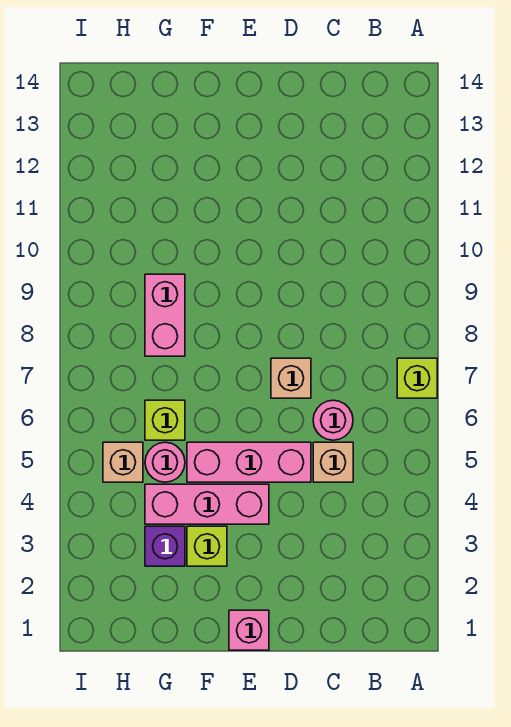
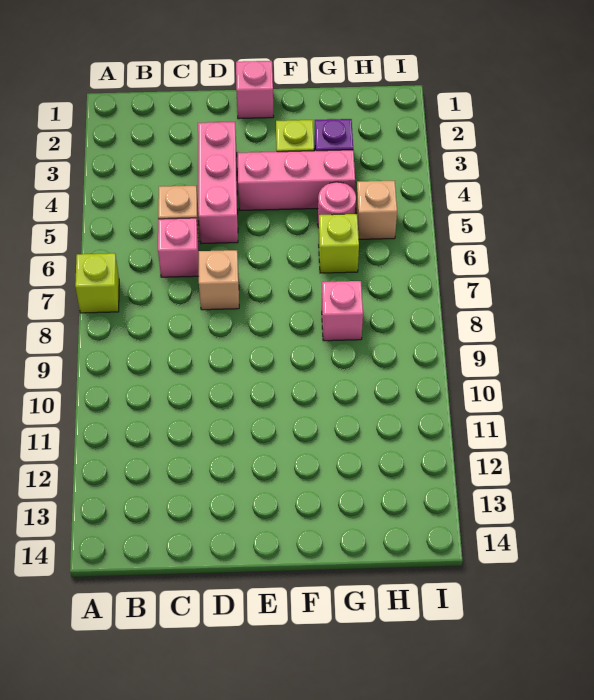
pink round brick C6 level 1 -> pink brick C6 level 1
pink brick D5:F5 level 1 -> pink brick D3:D5 level 1
pink brick G8:G9 level 1 -> pink brick G8 level 1

